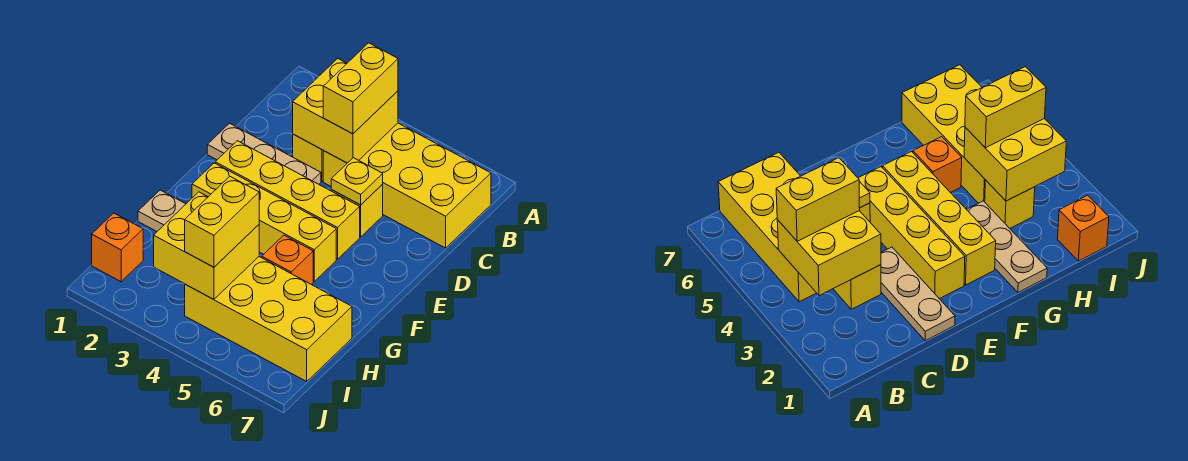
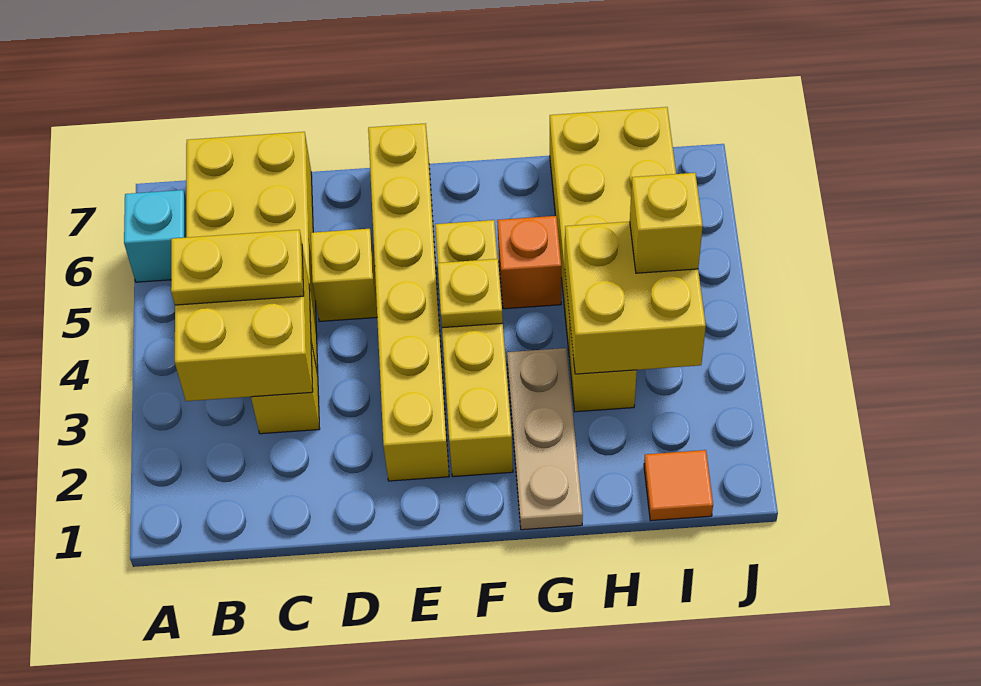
none -> cyan brick A6 level 1
yellow brick B4:C4 level 3 -> yellow plate B4:C4 level 3
tan plate D1:D3 level 1 -> none
yellow plate D5 level 2 -> yellow plate F4 level 2
yellow brick E2:E5 level 1 -> yellow brick E2:E7 level 1
yellow brick H4:I4 level 3 -> yellow brick I4 level 3
orange brick I1 level 1 -> orange tile I1 level 1

